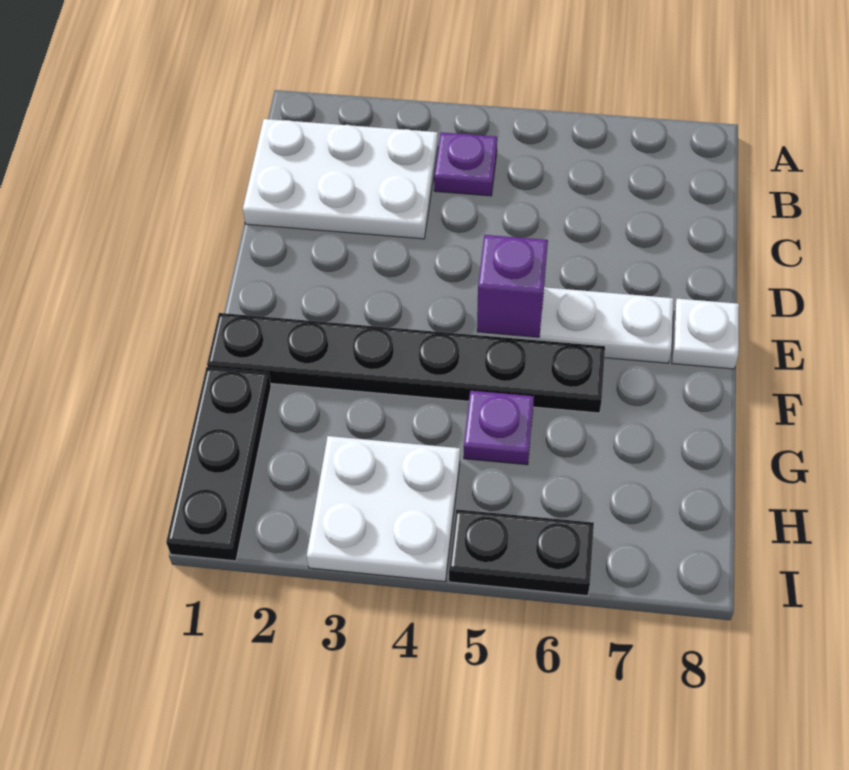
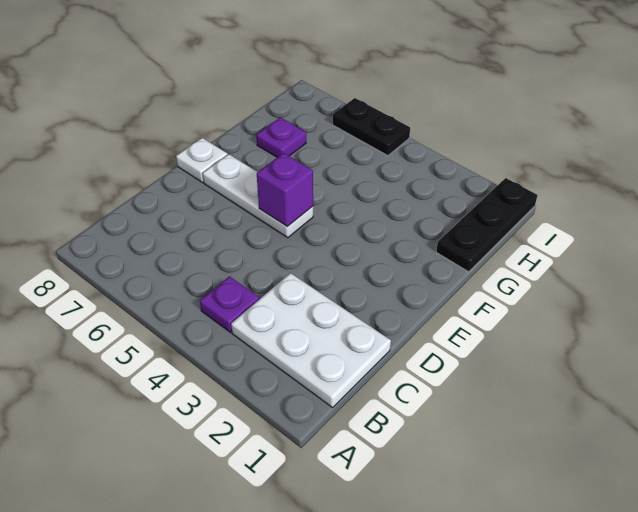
black plate F1:F6 level 1 -> none
purple plate G5 level 1 -> purple plate G7 level 1
white plate H3:I4 level 1 -> none

